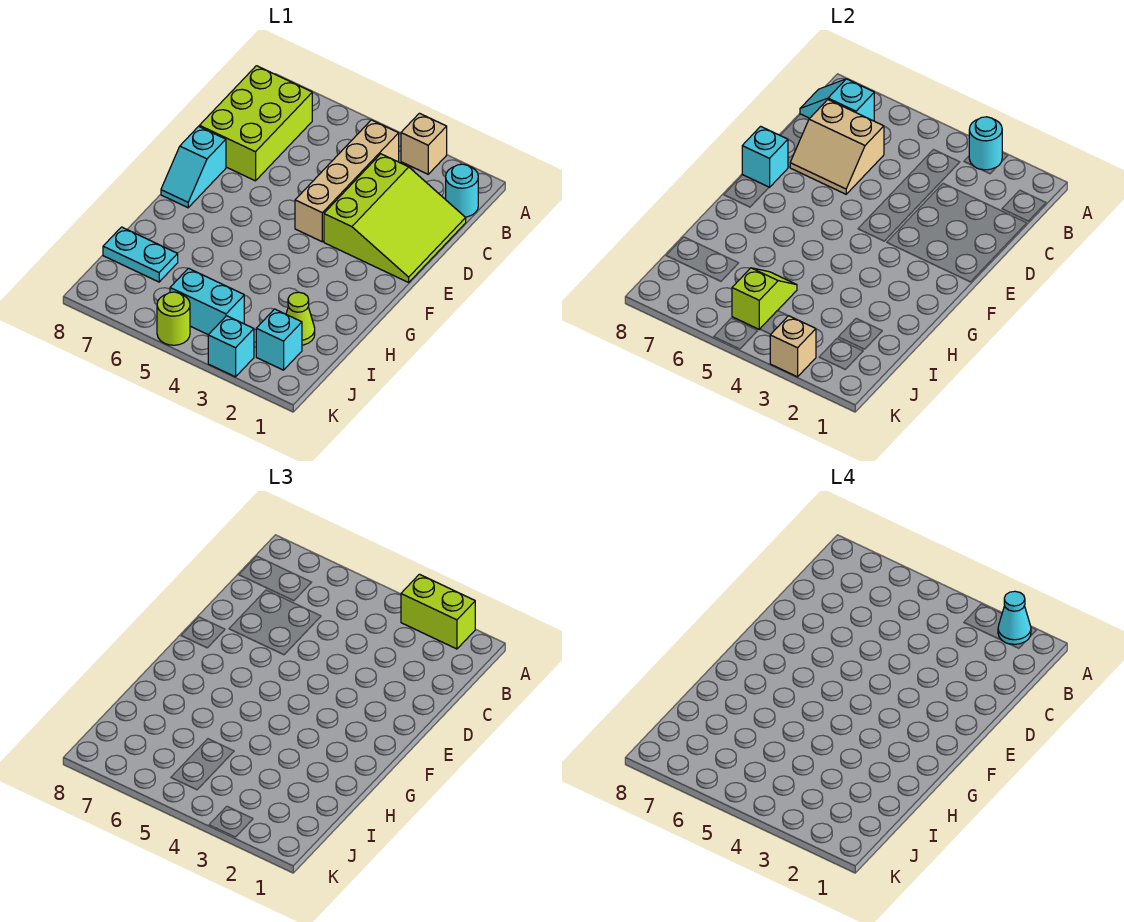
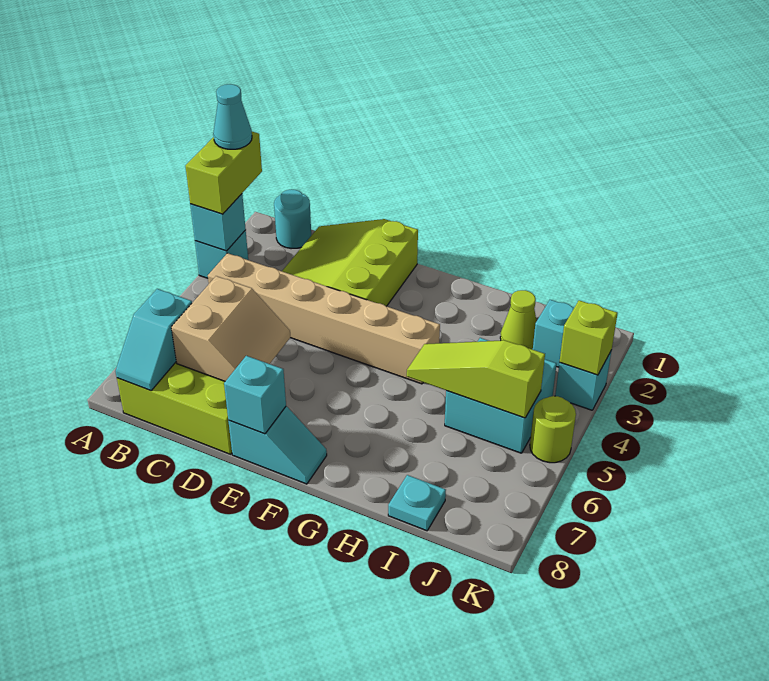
tan brick A3 level 1 -> cyan brick A3 level 1
cyan round brick A3 level 2 -> cyan brick A3 level 2
tan brick B4:E4 level 1 -> tan brick B4:G4 level 1
lime slope C1:E3 level 1 top 3 -> lime slope C1:E3 level 1 top E
lime slope I5:J5 level 2 top J -> lime slope H5:J5 level 2 top J
cyan plate I7:I8 level 1 -> cyan plate I8 level 1
cyan brick J4:J5 level 1 -> cyan brick I4:J5 level 1
tan brick K3 level 2 -> lime brick K3 level 2

